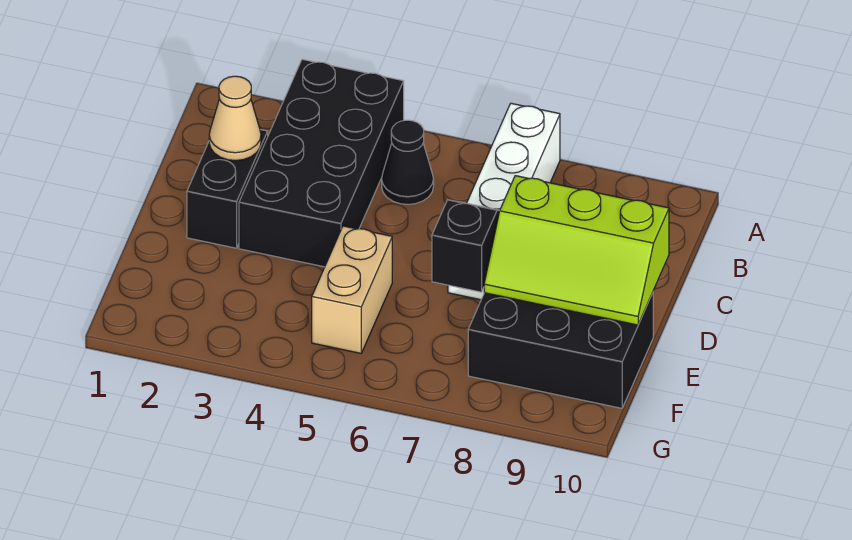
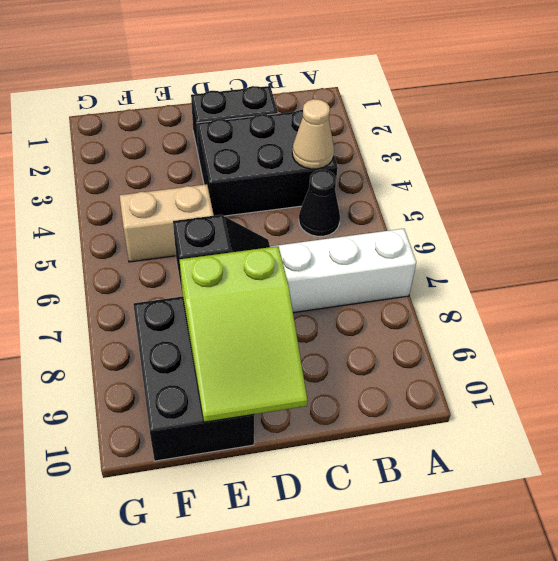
black brick A3:D4 level 1 -> black brick B3:D4 level 1
tan cone C2 level 2 -> tan cone B4 level 2
lime slope D8:E10 level 2 top D -> lime slope D8:E10 level 2 top 8

